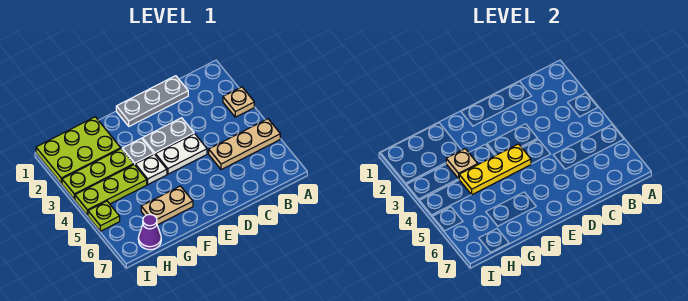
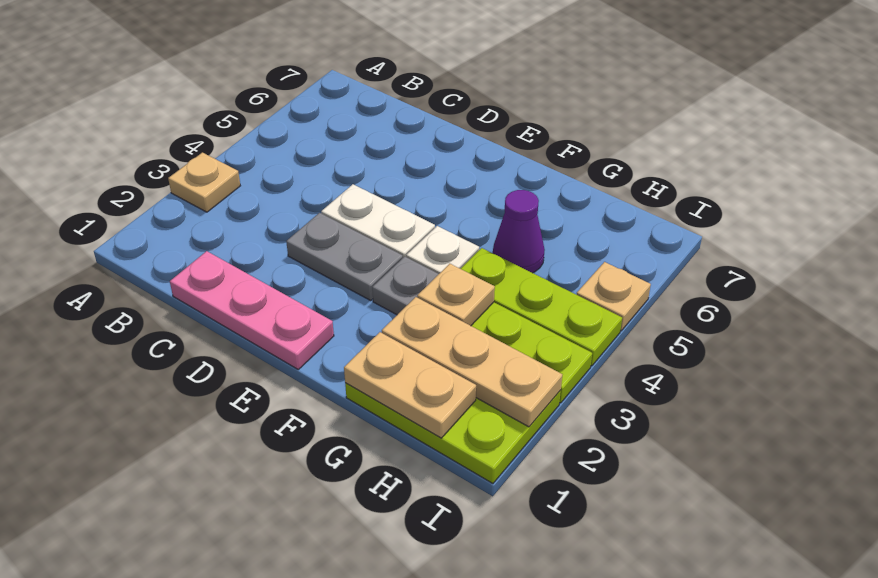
tan plate A5:C5 level 1 -> tan plate G2:I2 level 2
grey plate C1:E1 level 1 -> pink plate C1:E1 level 1
yellow plate E4:G4 level 2 -> none
tan plate F6:G6 level 1 -> tan plate G1:H1 level 2
purple cone H7 level 1 -> purple cone G5 level 1
lime plate I5 level 1 -> tan plate I5 level 1

